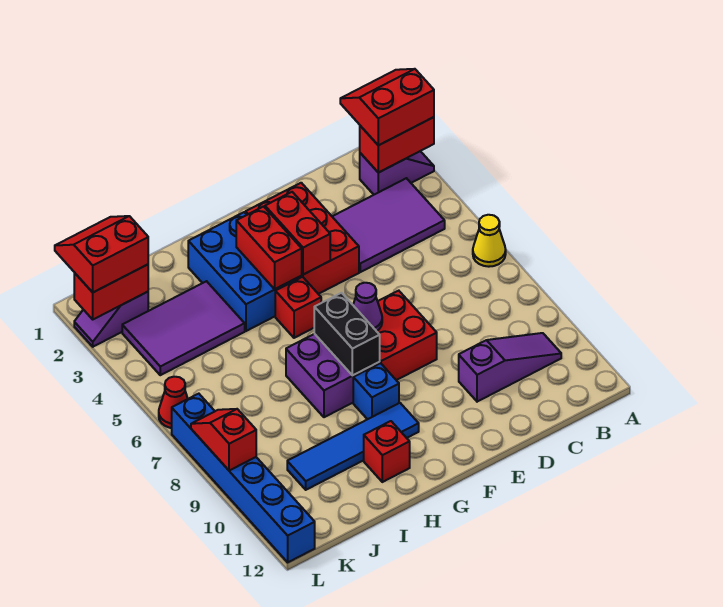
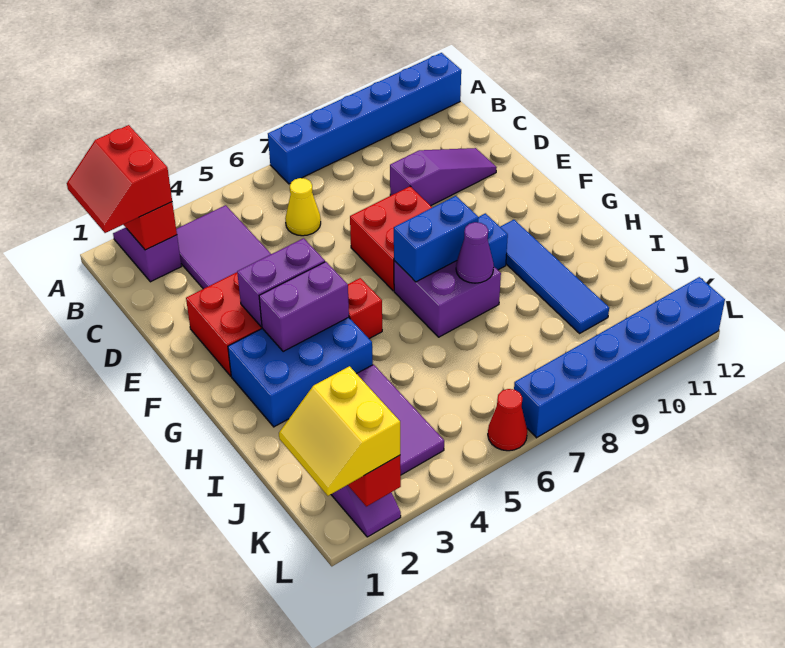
yellow cone A6 level 1 -> yellow cone C6 level 1
none -> blue brick A7:A12 level 1
purple slope B10:D10 level 1 top D -> purple slope D9:D11 level 1 top 9
red brick F3:F4 level 2 -> purple brick F3:F4 level 2
purple cone F7 level 2 -> purple cone H8 level 2
red brick G3:G4 level 2 -> purple brick G3:G4 level 2
black brick G7:G8 level 2 -> blue brick G7:G8 level 2
red brick H11 level 1 -> none
red slope K1:L2 level 3 top 2 -> yellow slope K1:L2 level 3 top 2
red slope L8:L9 level 2 top 9 -> none

